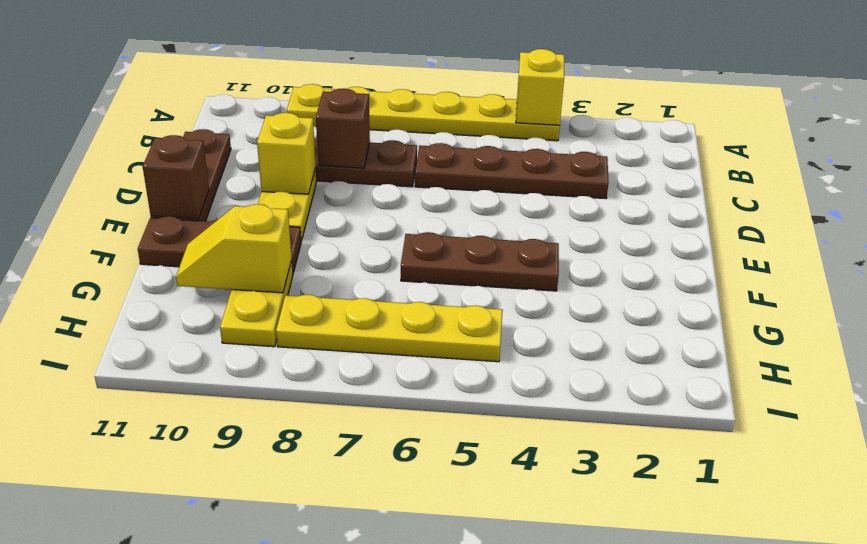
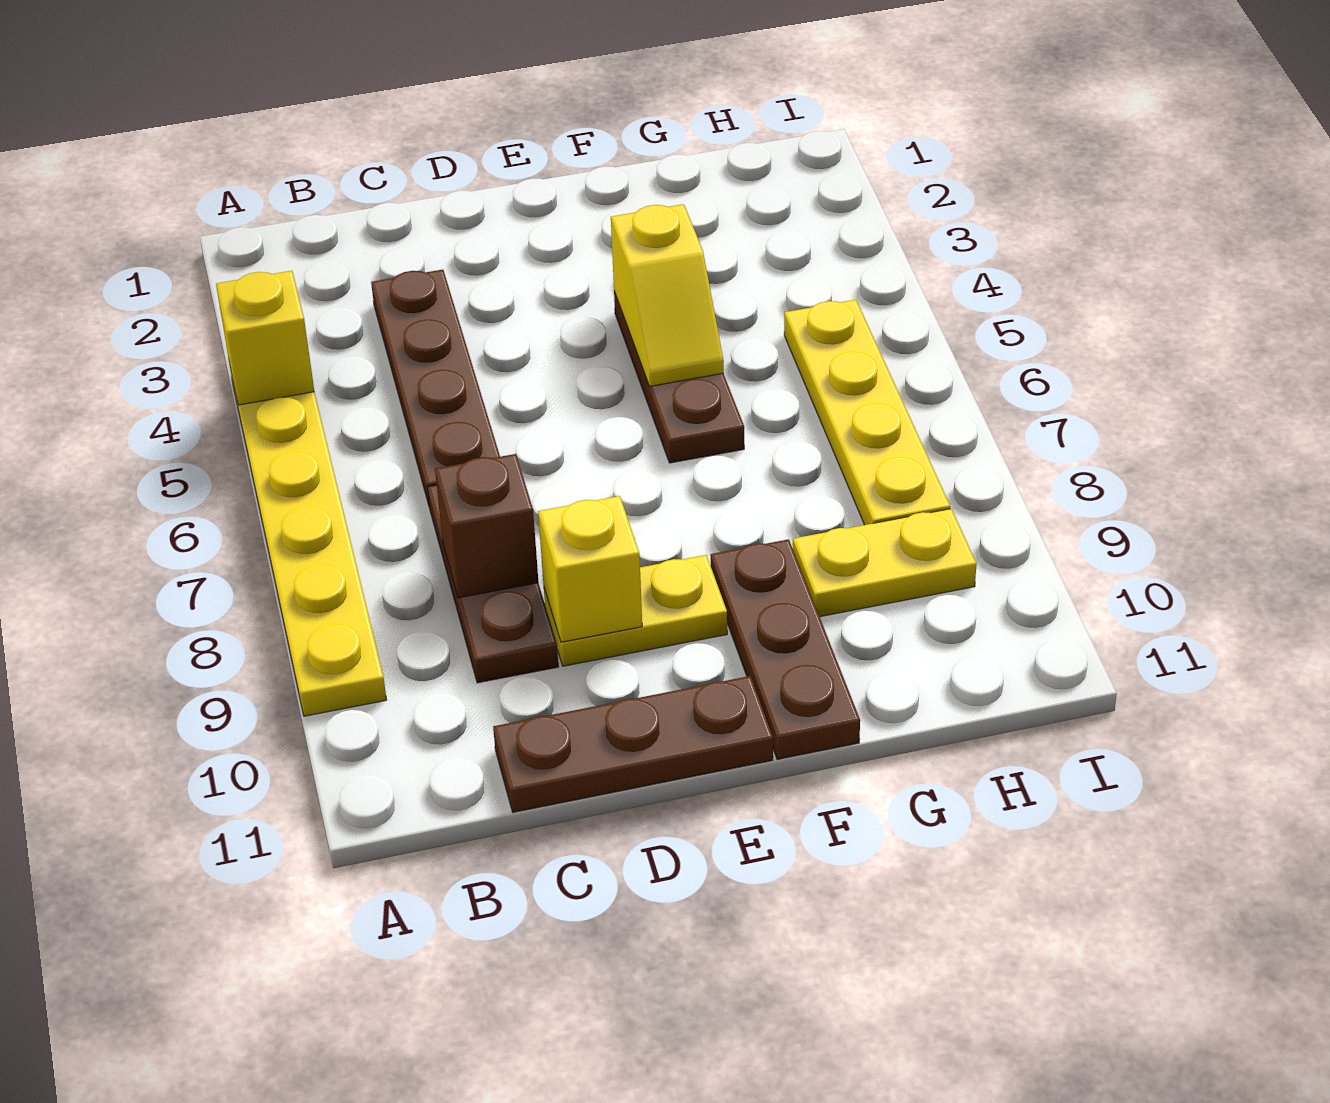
brown brick E11 level 2 -> none
yellow slope G9:G10 level 2 top 9 -> yellow slope F4:F5 level 2 top 4

